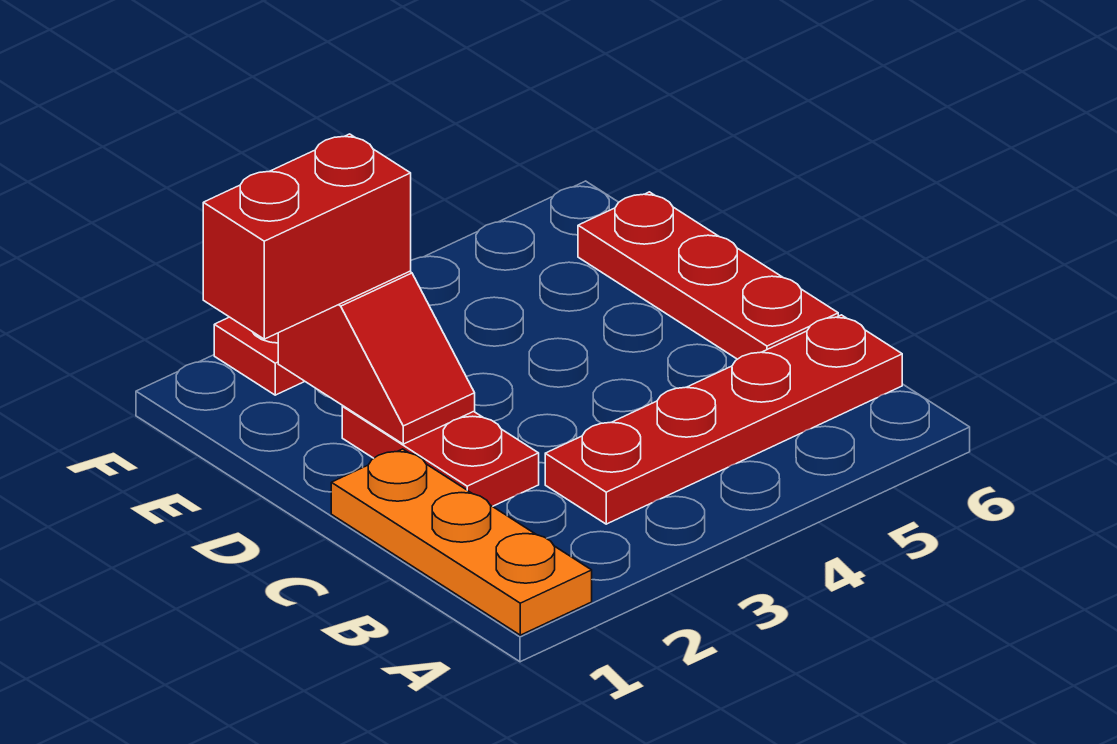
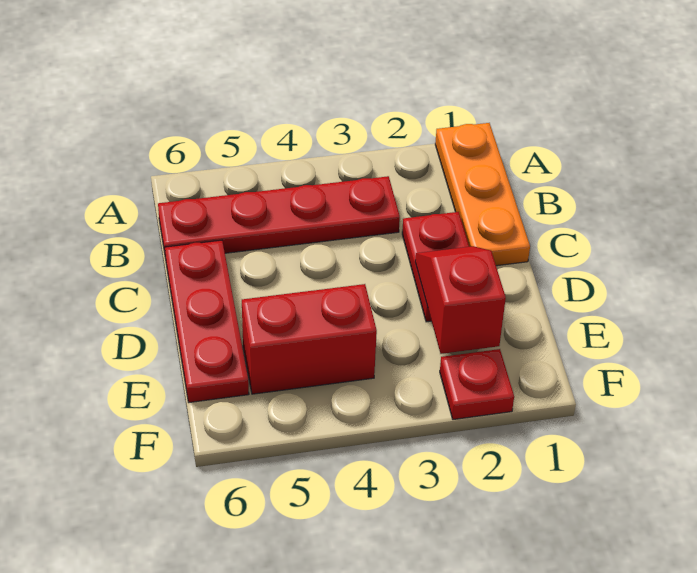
red brick E1:E2 level 3 -> red brick E4:E5 level 1

